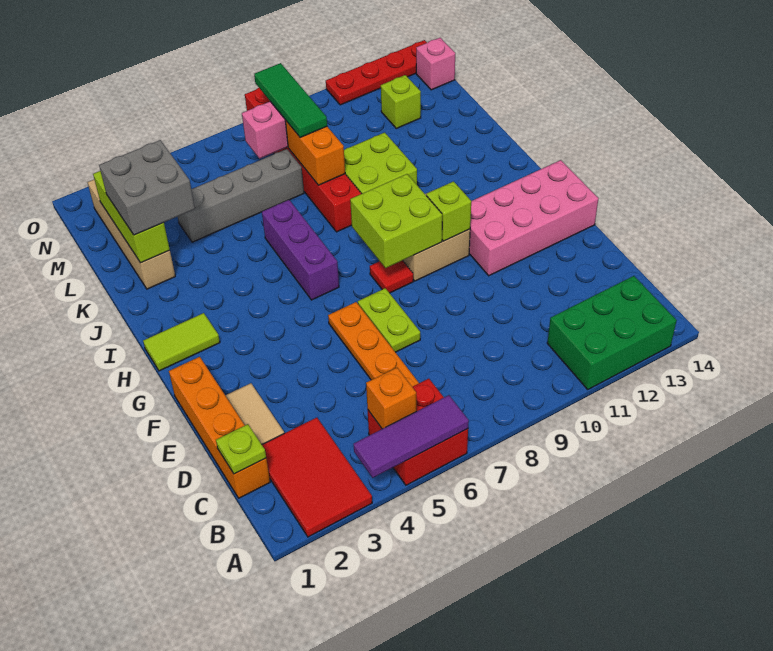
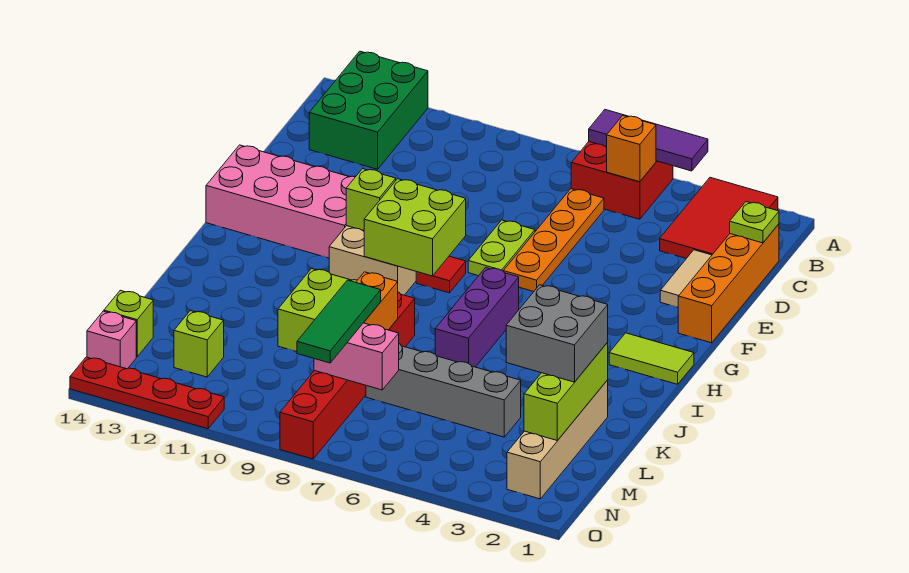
green brick A11:B13 level 1 -> green brick A12:C13 level 1
none -> lime brick M14 level 1

